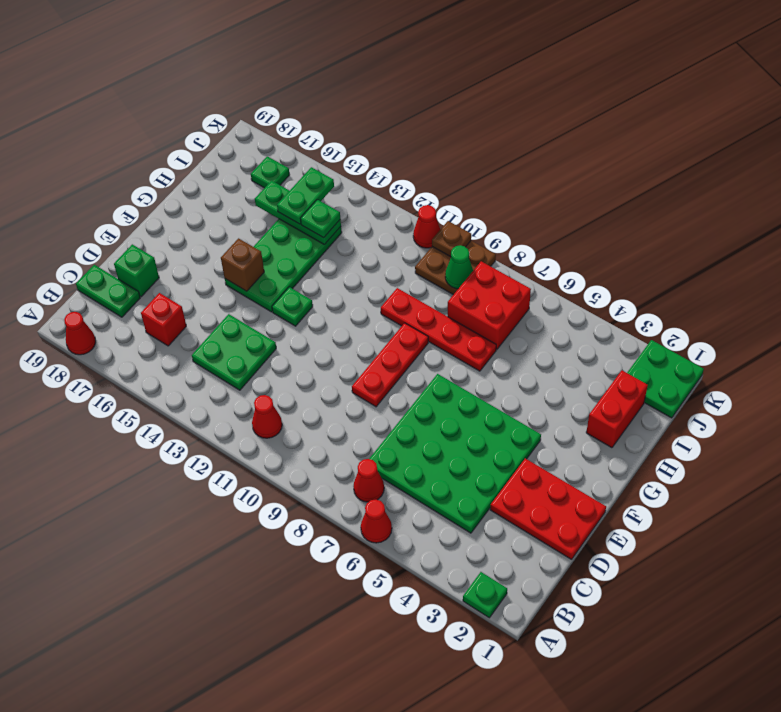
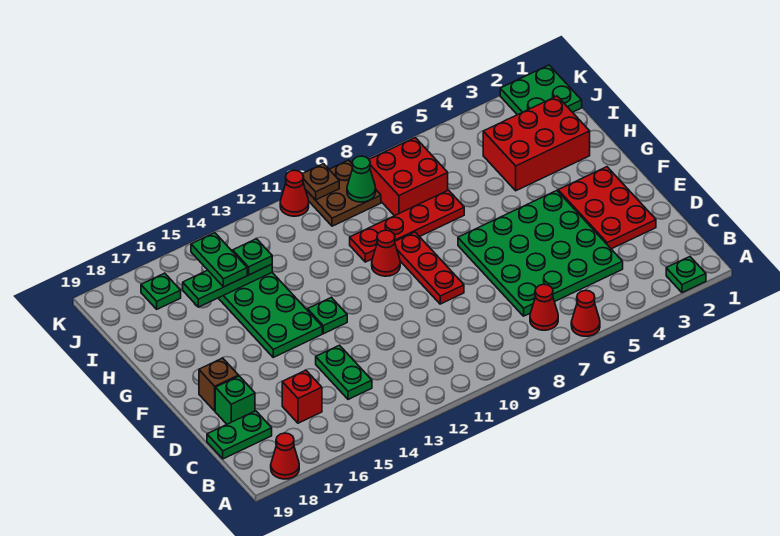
red cone B11 level 1 -> red cone G10 level 1
green plate C13:D14 level 1 -> green plate C14:D14 level 1
red plate D1:E3 level 1 -> red plate D2:F3 level 1
brown brick F15 level 2 -> brown brick E18 level 1
red brick H2:I2 level 1 -> red brick H2:I4 level 1

